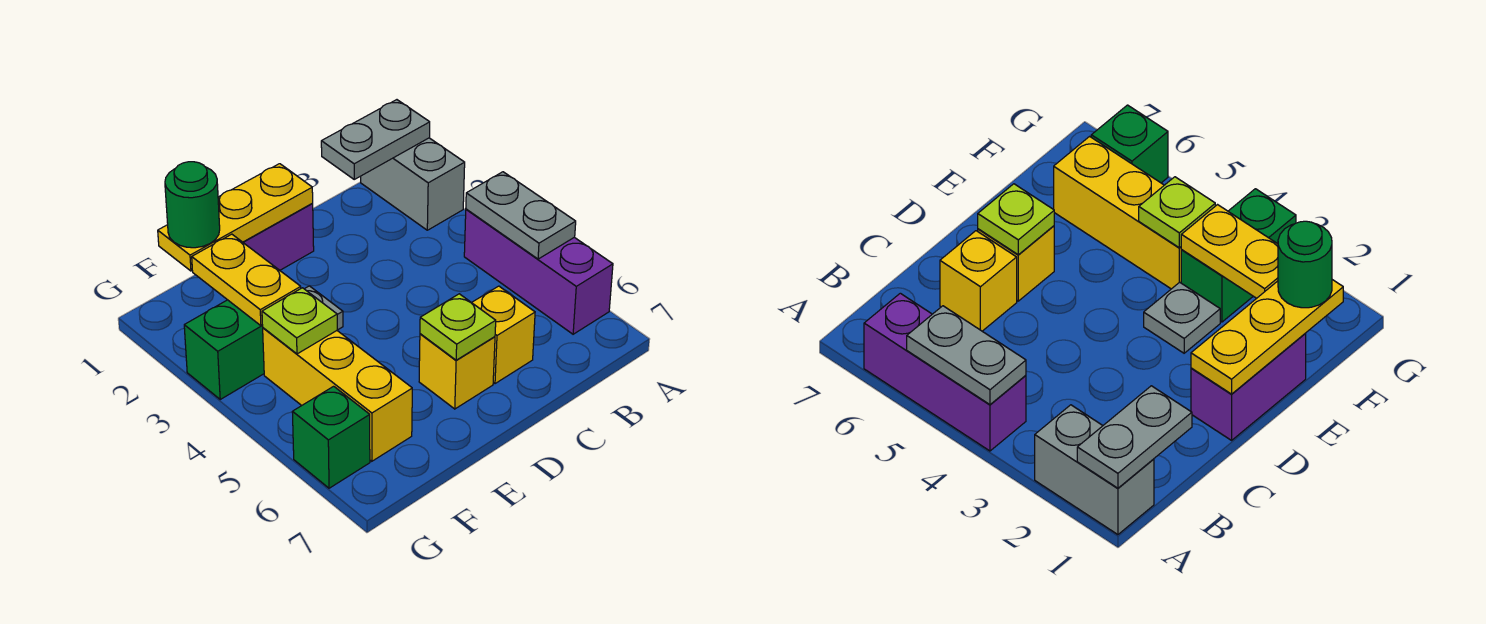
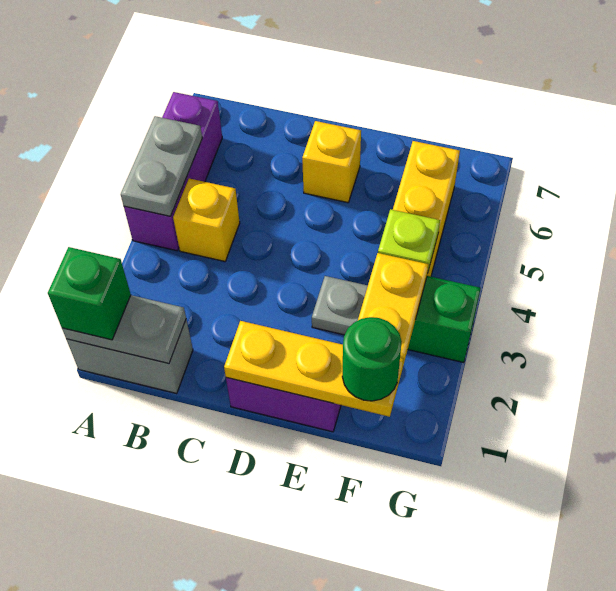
grey brick A1:A2 level 1 -> grey brick A1:B1 level 1
yellow brick C6 level 1 -> yellow brick B4 level 1
lime plate D6 level 2 -> none
green brick G6 level 1 -> green brick A1 level 3

